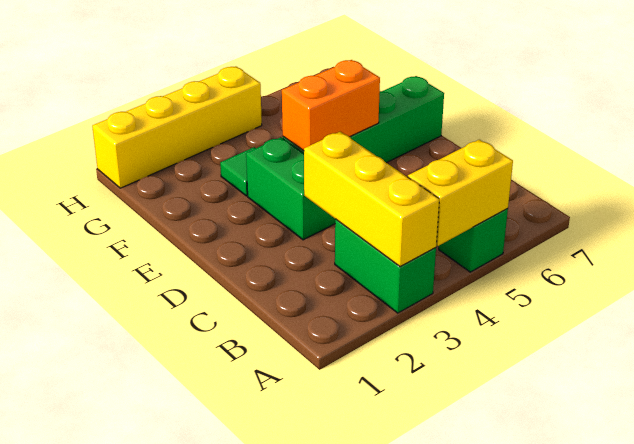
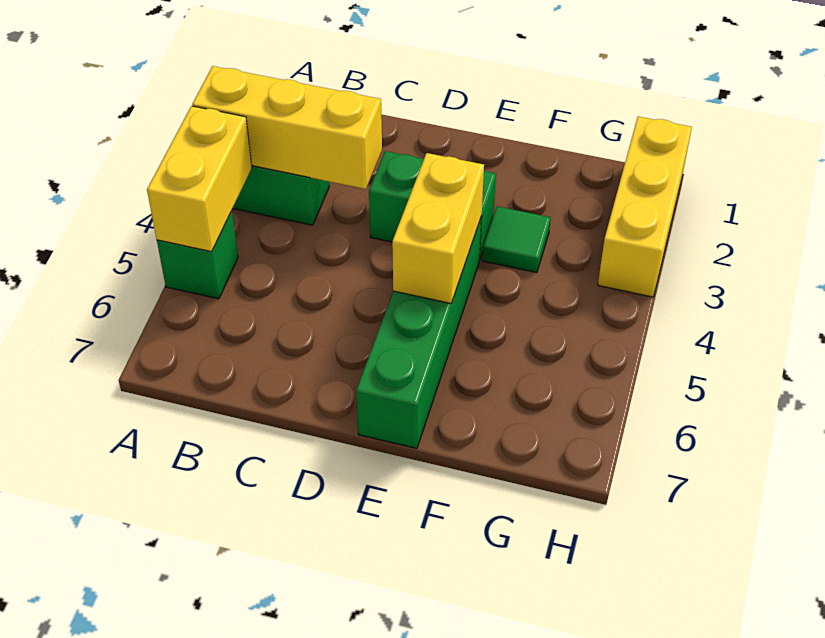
orange brick E4:E5 level 2 -> yellow brick E4:E5 level 2
yellow brick H1:H4 level 1 -> yellow brick H1:H3 level 1

